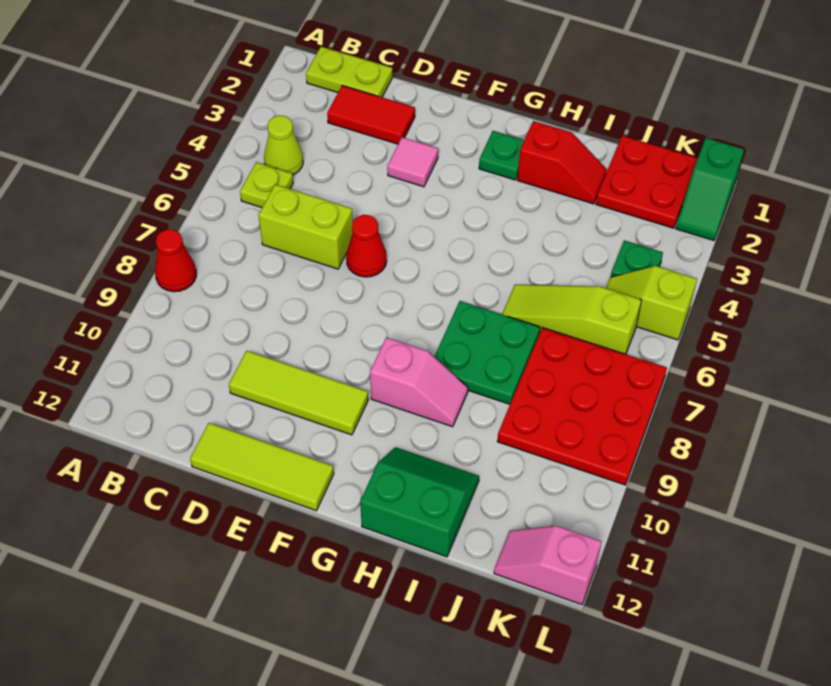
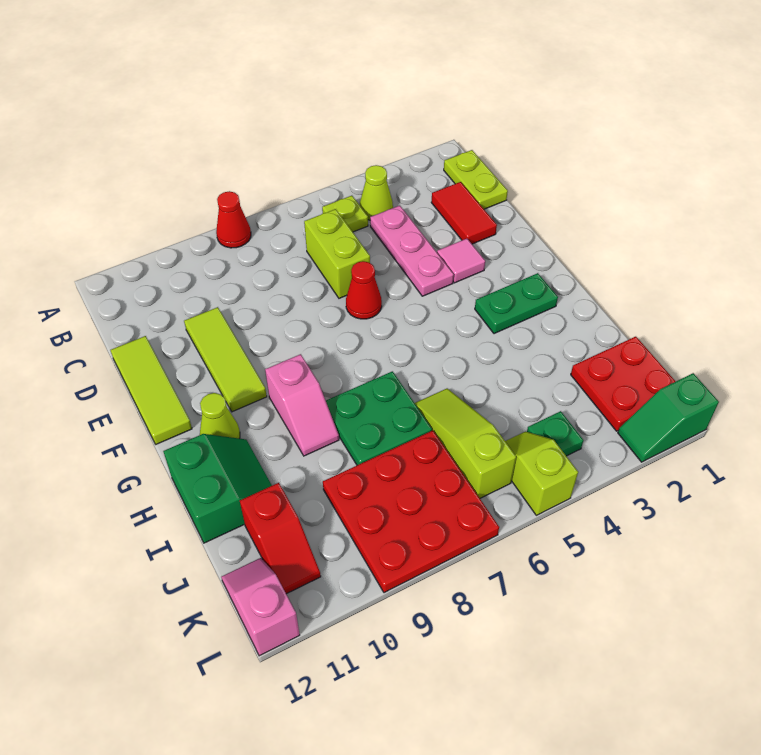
none -> pink plate C4:E4 level 1
green plate G2 level 1 -> green plate G2:G3 level 1
none -> lime cone G11 level 1
red slope H2:I2 level 1 top H -> red slope J11:K11 level 1 top J

